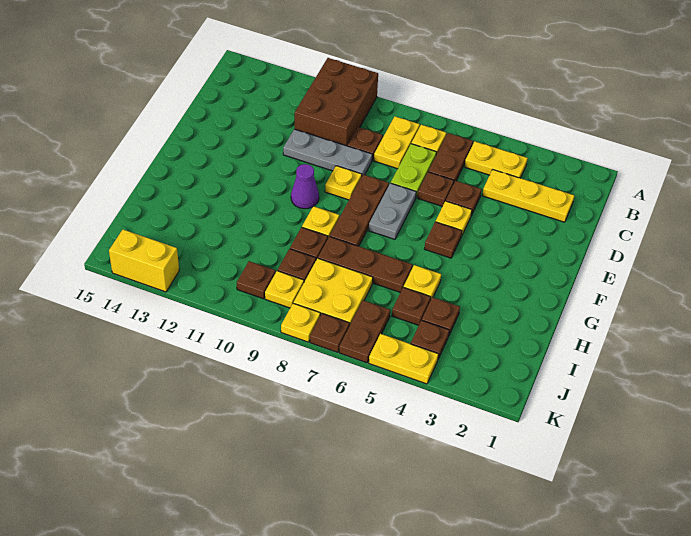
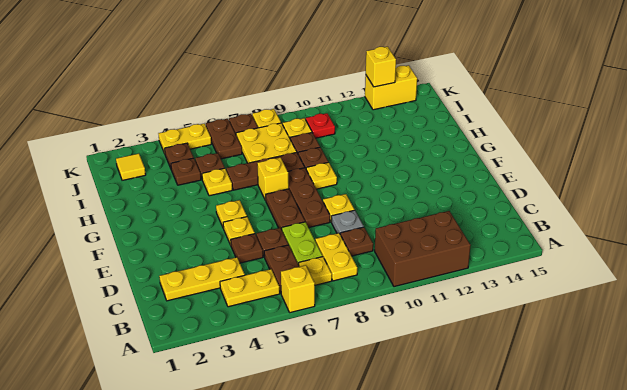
none -> yellow brick A6 level 1
brown brick A10:C11 level 1 -> brown brick A10:B12 level 1
grey plate D9:D11 level 1 -> grey plate D9 level 1
grey plate E7:F7 level 1 -> brown plate E7:F7 level 1
brown plate F5 level 1 -> yellow plate F5 level 1
purple cone F10 level 1 -> none
none -> yellow brick G7 level 1
none -> yellow tile J2 level 1
brown plate J10 level 1 -> red plate J10 level 1
none -> yellow brick K13 level 2

